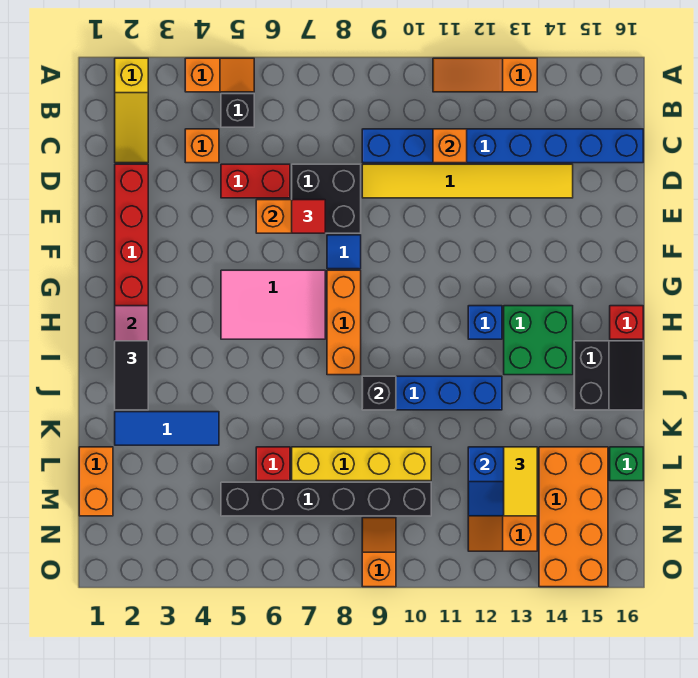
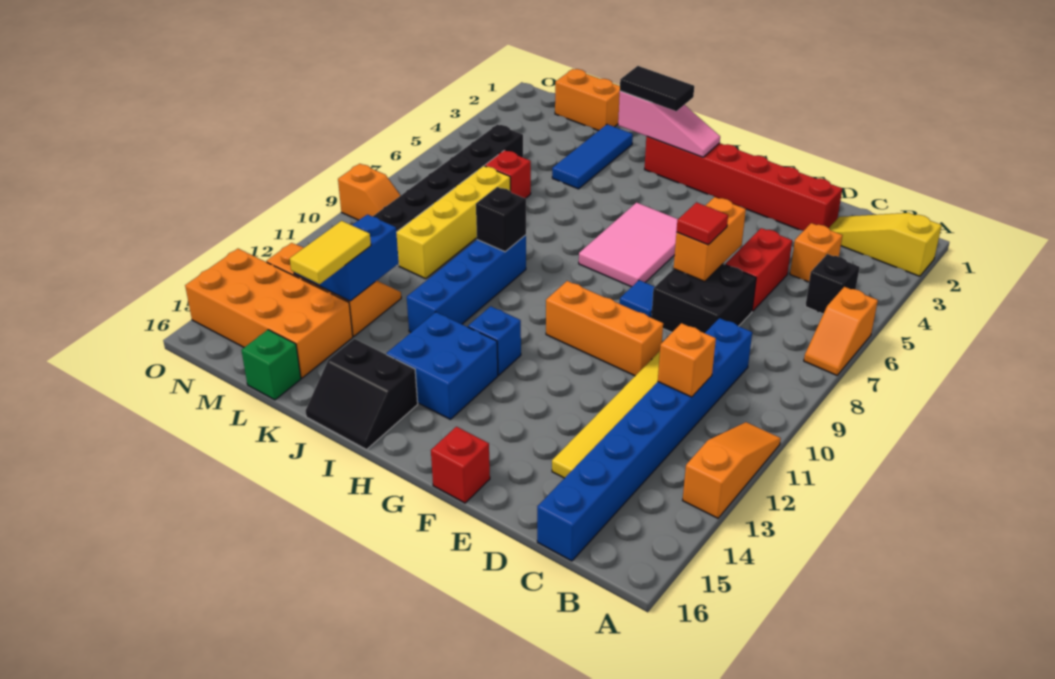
orange slope A4:A5 level 1 top 4 -> orange slope A6:A7 level 1 top 6
orange brick G8:I8 level 1 -> orange brick E10:G10 level 1
green brick H13:I14 level 1 -> blue brick H13:I14 level 1
red brick H16 level 1 -> red brick F16 level 1
yellow tile L13:M13 level 3 -> yellow tile L13:L14 level 3

